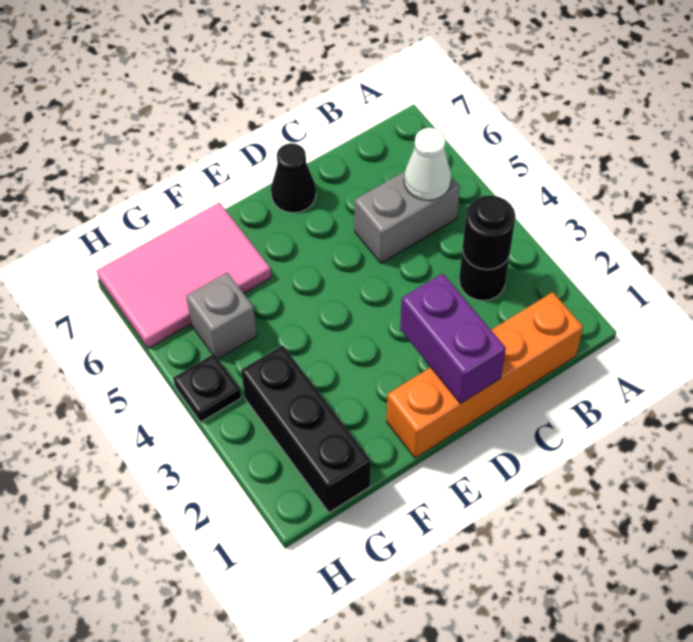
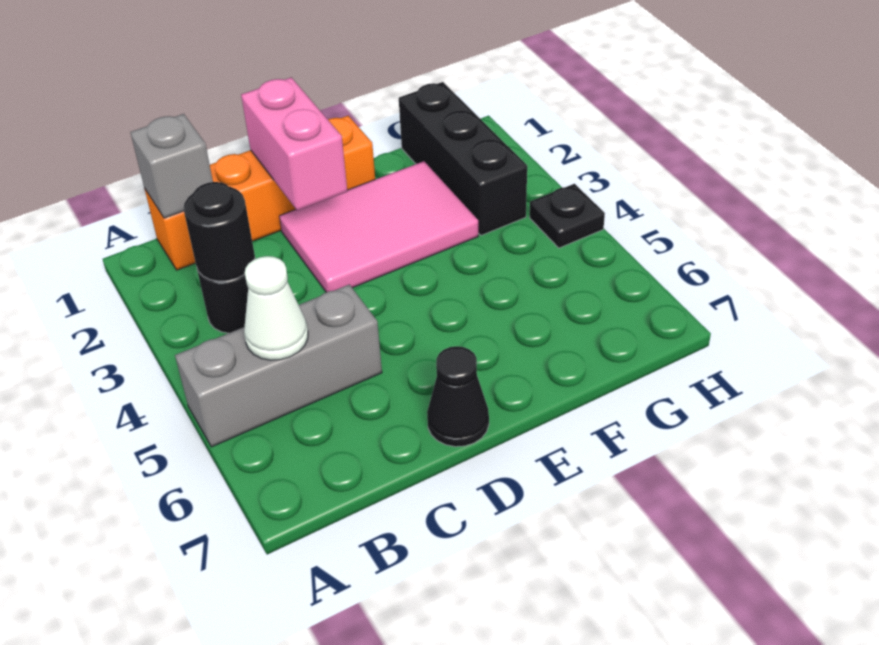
grey brick B5:C5 level 1 -> grey brick A5:C5 level 1
purple brick D1:D2 level 2 -> pink brick D1:D2 level 2
pink tile F6:H7 level 1 -> pink tile D2:F3 level 1
grey brick G5 level 1 -> grey brick B1 level 2

